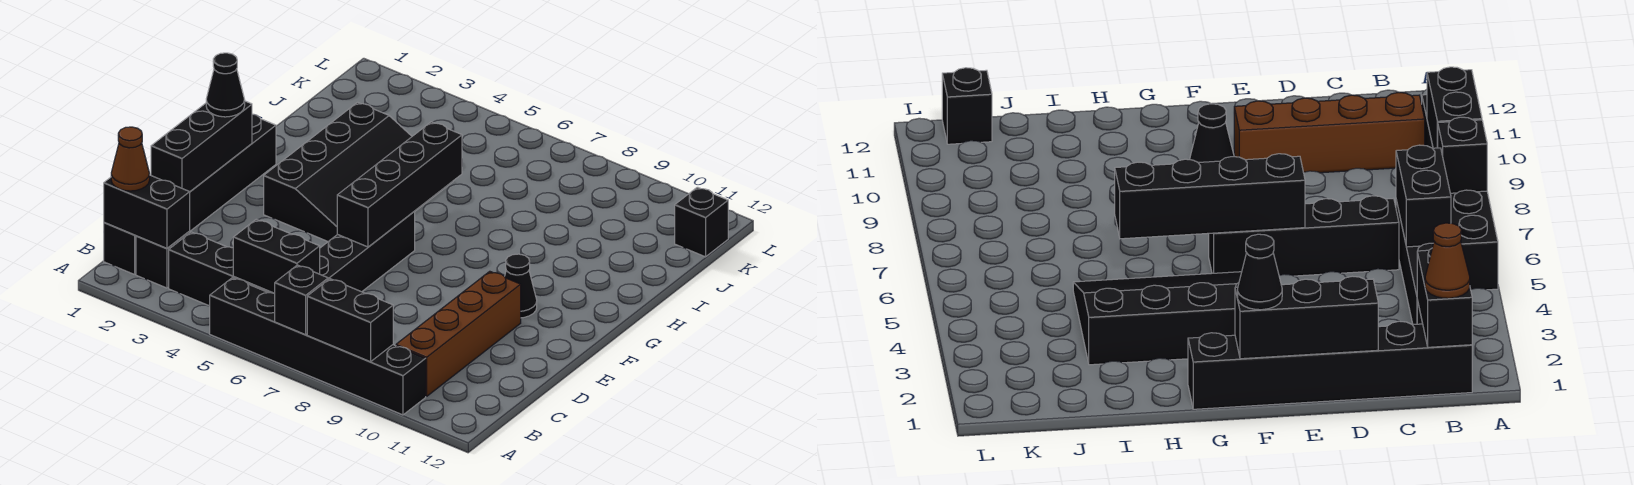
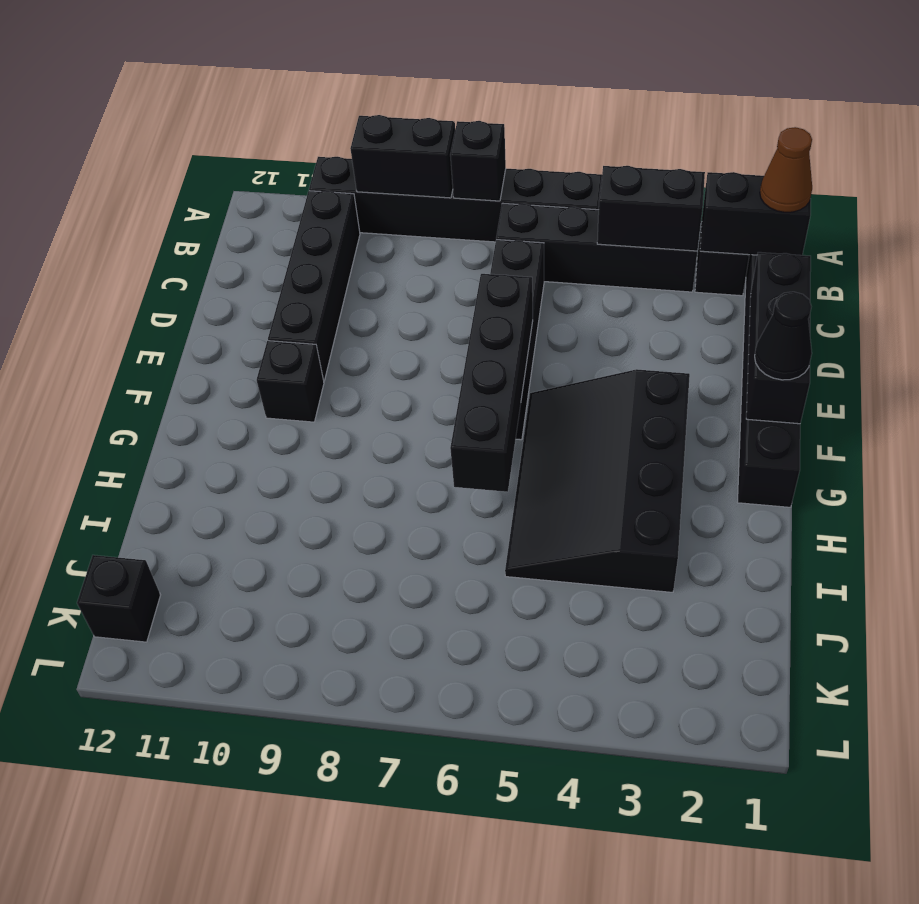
black brick B5:B6 level 2 -> black brick B3:B4 level 2
brown brick B10:E10 level 1 -> black brick B10:E10 level 1
black cone F10 level 1 -> black brick F10 level 1

